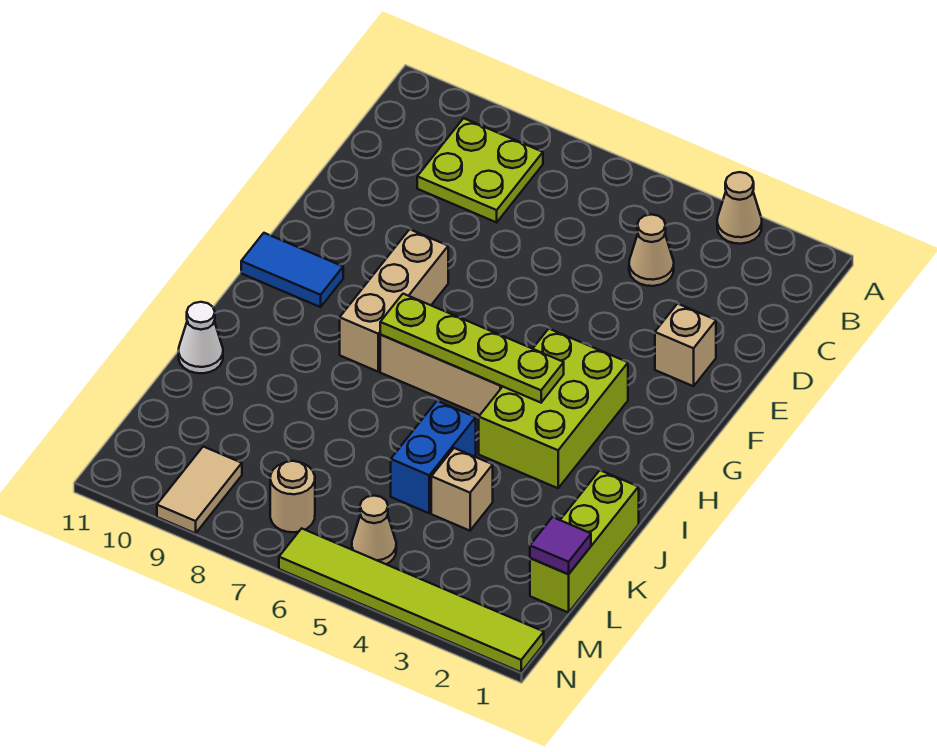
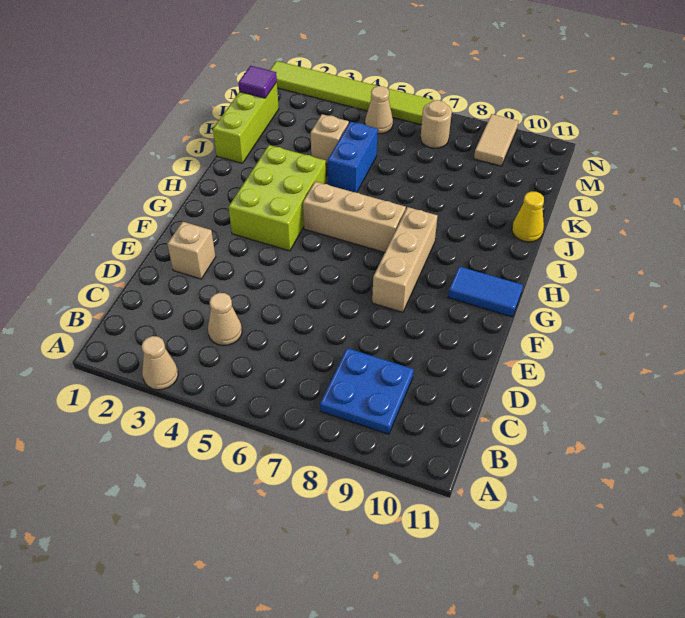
lime plate B8:C9 level 1 -> blue plate B8:C9 level 1
lime plate H4:H7 level 2 -> none
white cone J11 level 1 -> yellow cone J11 level 1

